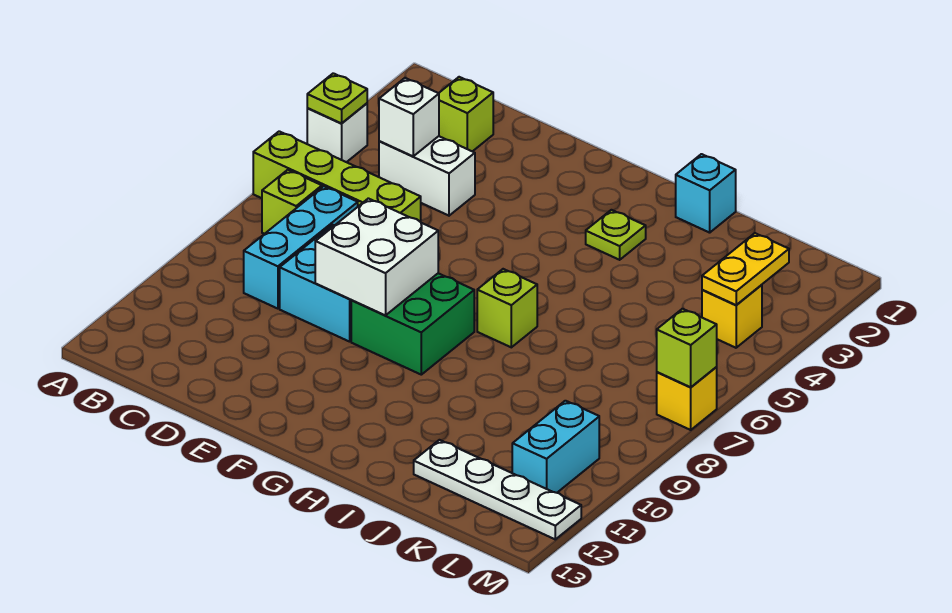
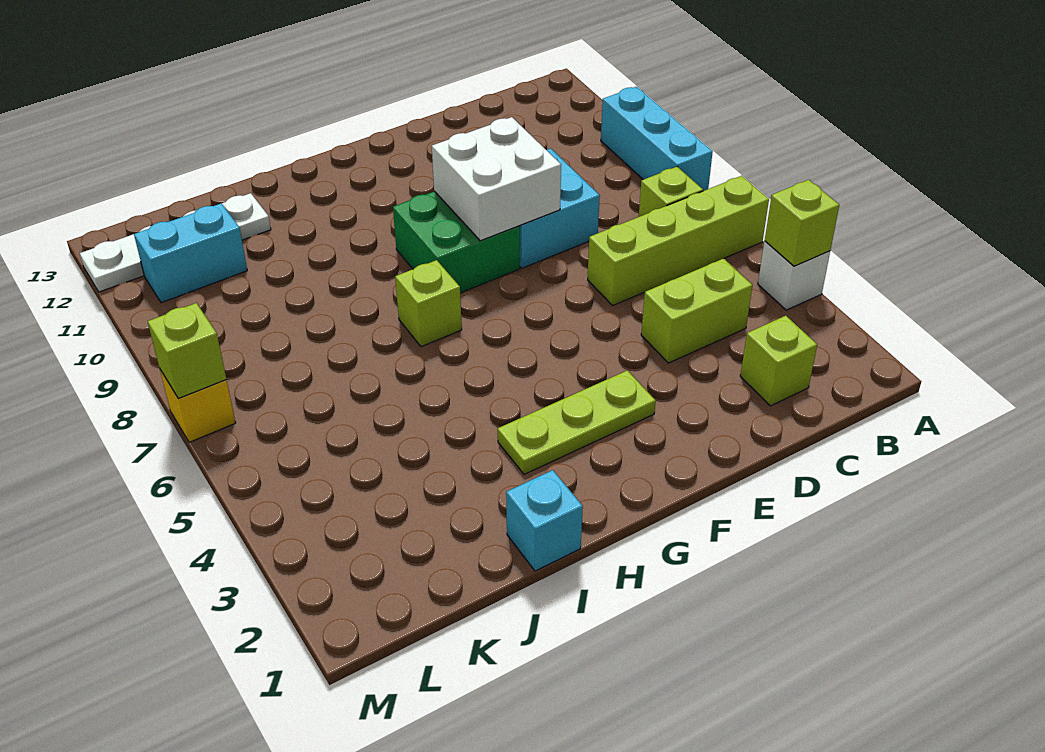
lime plate A4 level 2 -> lime brick A4 level 2
white brick C4:D4 level 1 -> lime brick C4:D4 level 1
white brick C4 level 2 -> none
cyan brick C7:C9 level 1 -> cyan brick A8:A10 level 1
lime plate H3 level 1 -> lime plate F3:H3 level 1
yellow plate L3:L4 level 2 -> none
yellow brick L4 level 1 -> none
cyan brick L10:L11 level 1 -> cyan brick K11:L11 level 1

